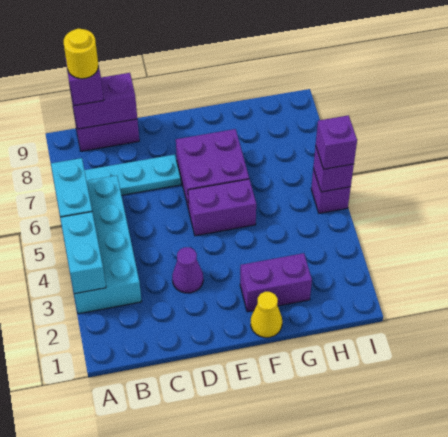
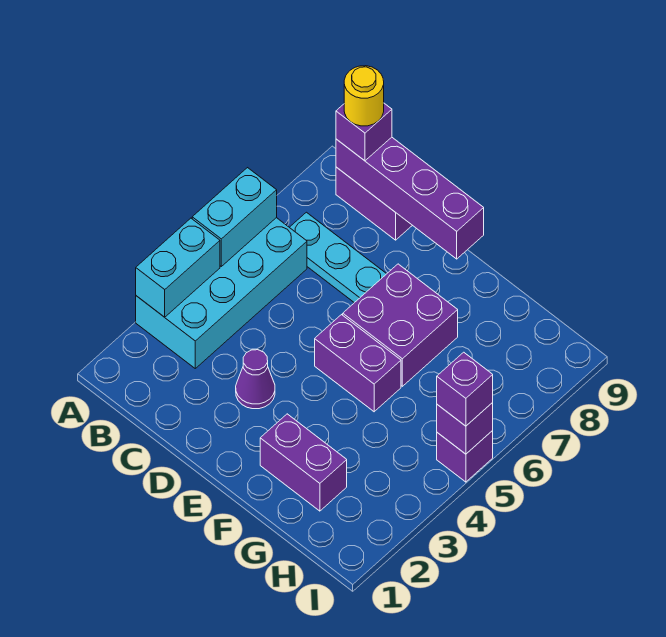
purple brick B9:C9 level 2 -> purple brick B9:E9 level 2
yellow cone F1 level 1 -> none

